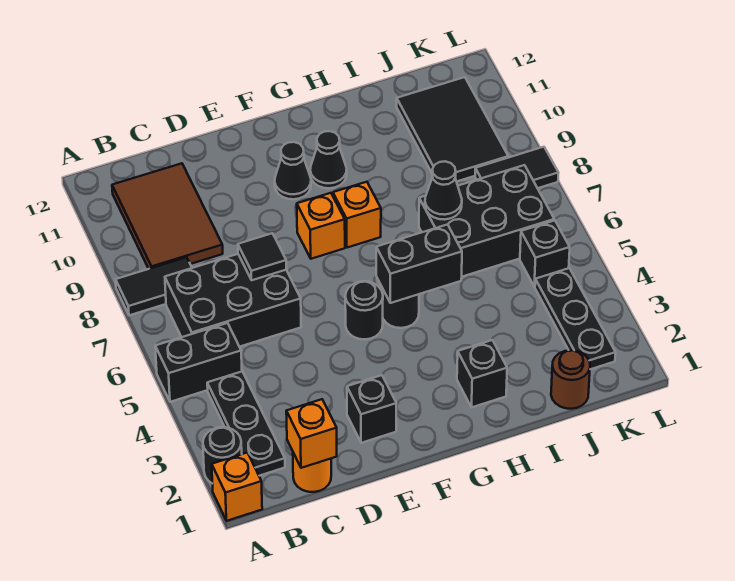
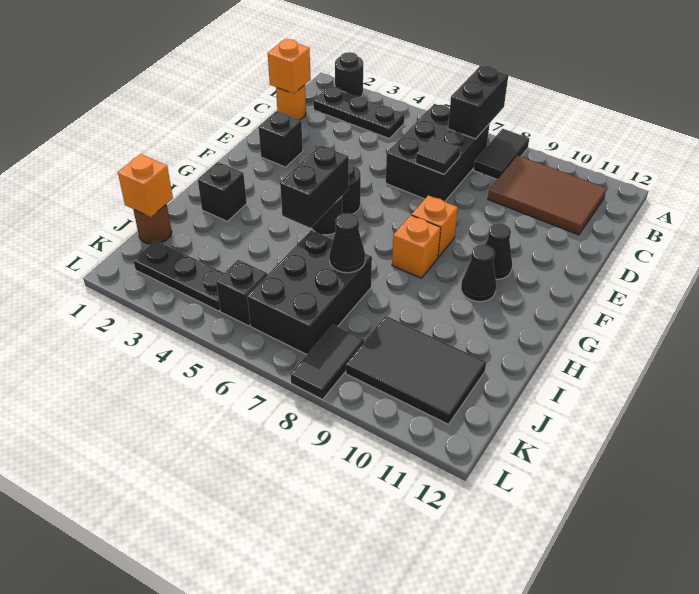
orange brick A1 level 1 -> orange brick J1 level 2
black brick A5:B5 level 1 -> black brick A7:B7 level 2

